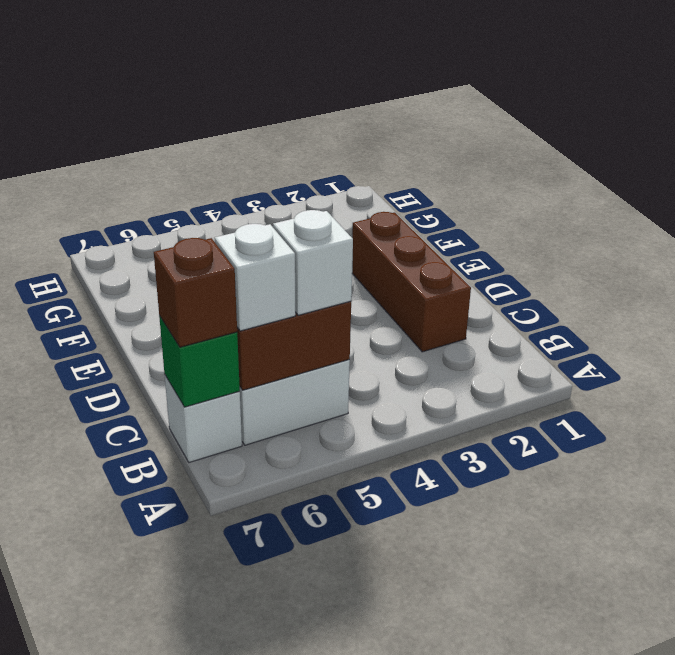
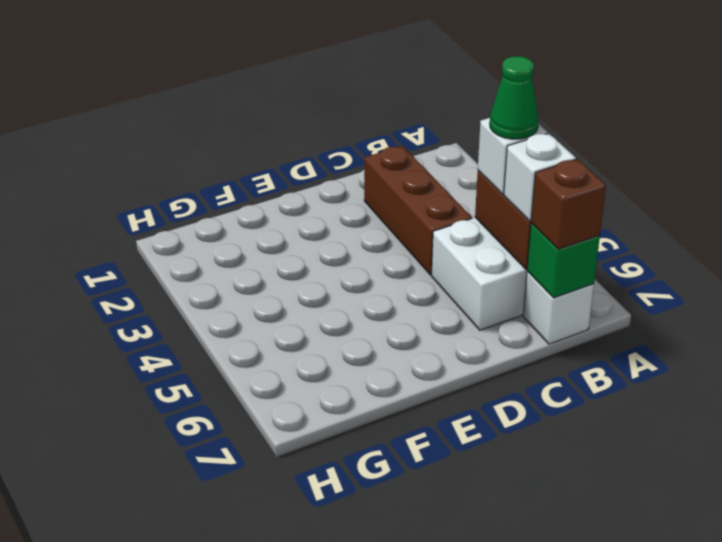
none -> green cone B5 level 4
brown brick C2:E2 level 1 -> brown brick C2:C4 level 1

